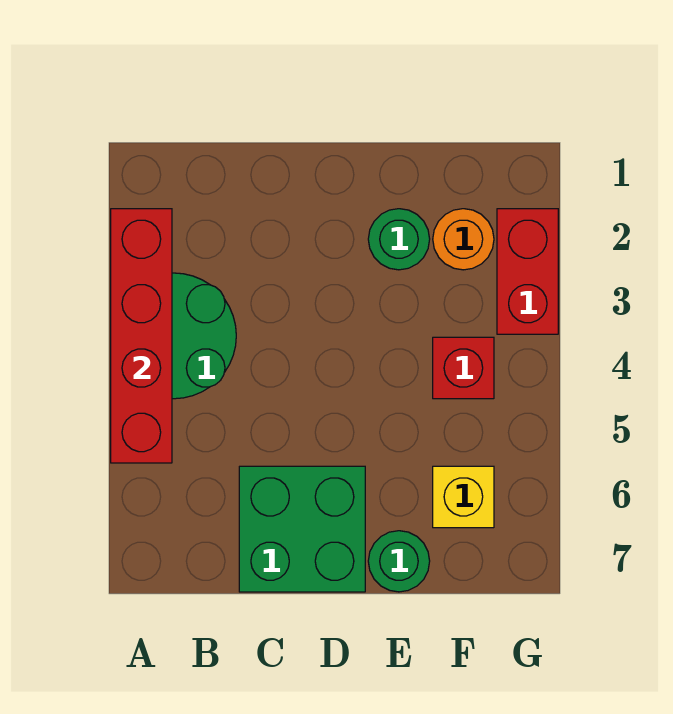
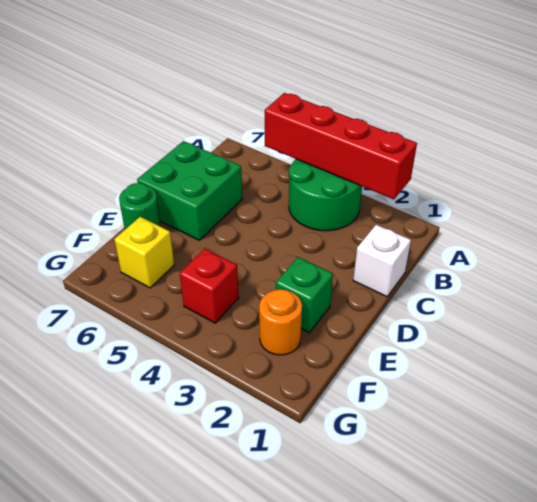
none -> white brick C1 level 1
green round brick E2 level 1 -> green brick E2 level 1
red brick G2:G3 level 1 -> none

